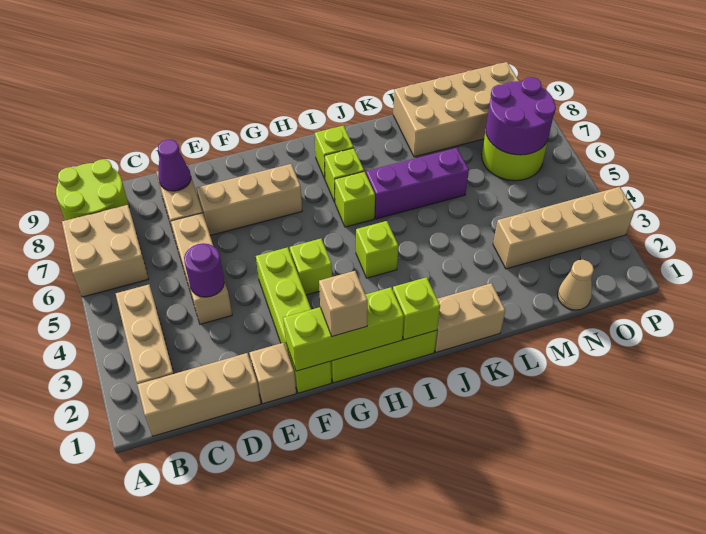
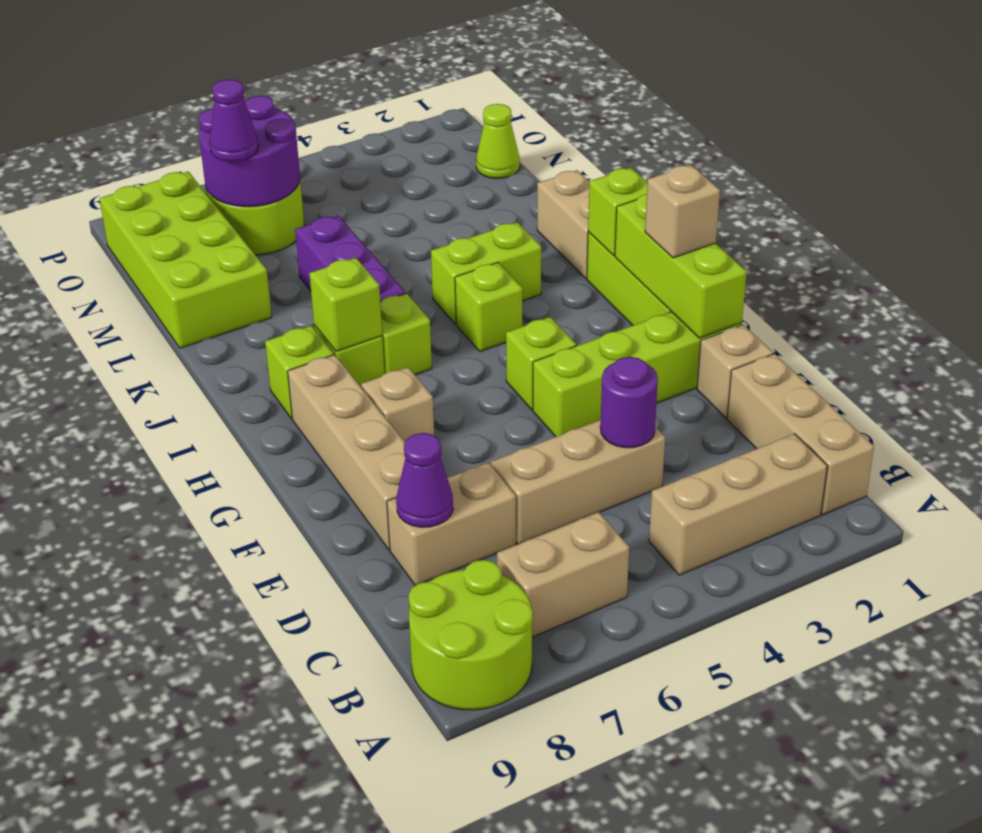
tan brick A6:B7 level 1 -> tan brick B6:B7 level 1
tan brick E7:G7 level 1 -> tan brick G7 level 1
none -> lime brick I7 level 2
none -> lime brick J3:J4 level 1
tan brick L8:O9 level 1 -> lime brick L8:O9 level 1
tan brick M3:P3 level 1 -> tan brick E8:H8 level 1
tan cone N1 level 1 -> lime cone N1 level 1
none -> purple cone N7 level 3

